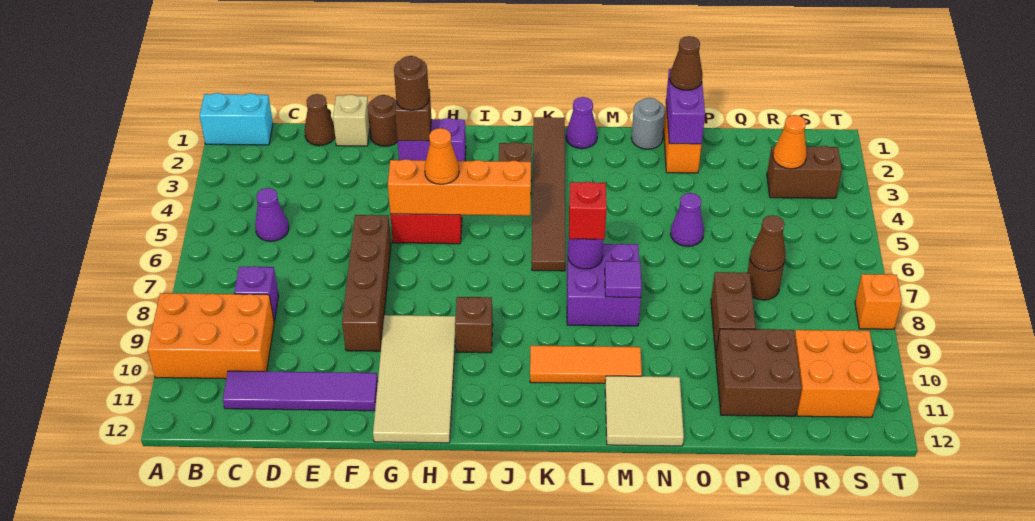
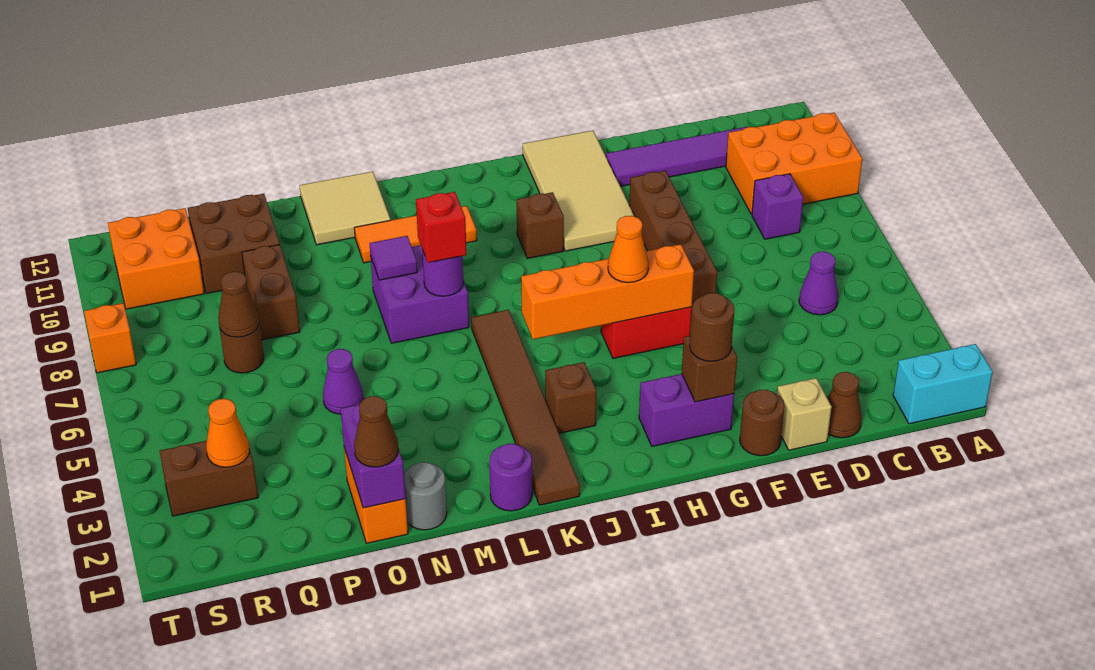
purple cone L1 level 1 -> purple round brick L1 level 1

